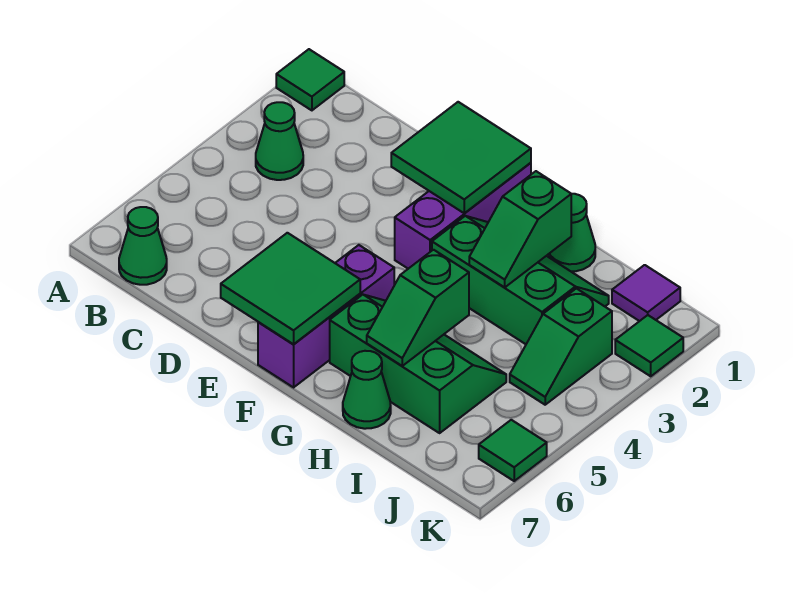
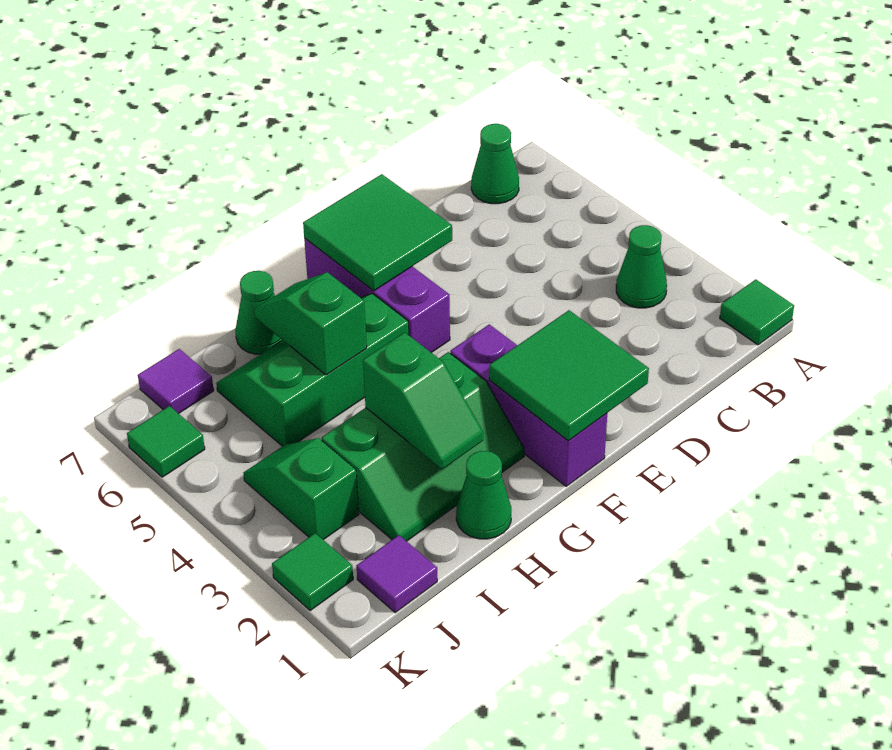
green slope G5:I6 level 1 top 6 -> green slope G5:I6 level 1 top 5
green slope H2:H3 level 2 top 2 -> green slope H2:H3 level 2 top 3
none -> purple tile J7 level 1

